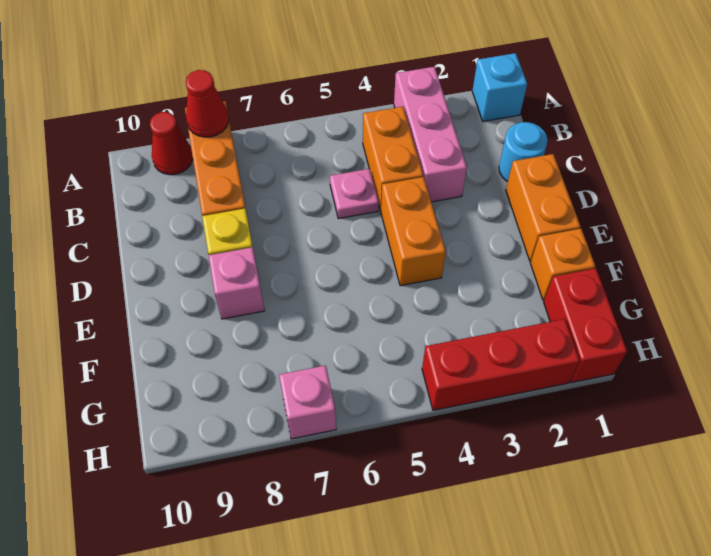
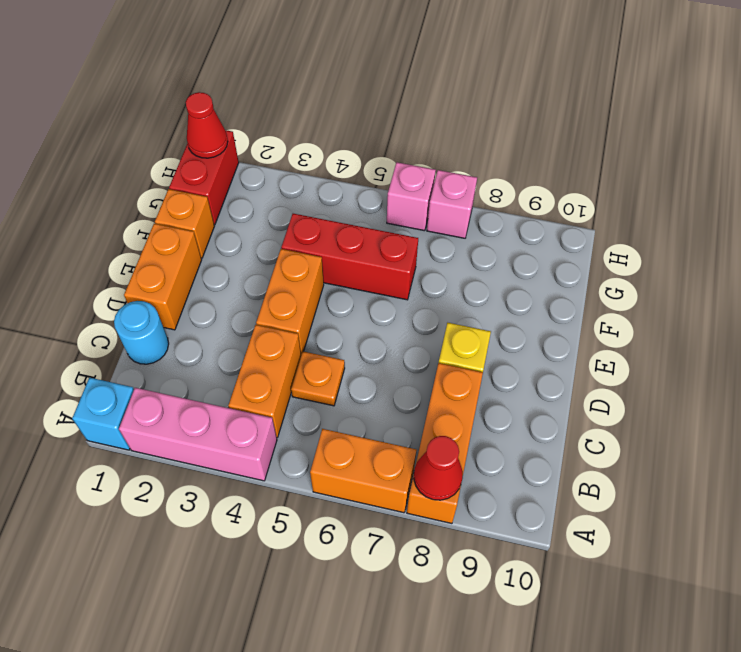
pink brick A3:C3 level 1 -> pink brick A2:A4 level 1
none -> orange brick A6:A7 level 1
red cone A9 level 1 -> red cone H1 level 2
pink plate C5 level 1 -> orange plate C5 level 1
pink brick E8 level 1 -> pink brick H6 level 1
red brick H2:H4 level 1 -> red brick F4:F6 level 1

